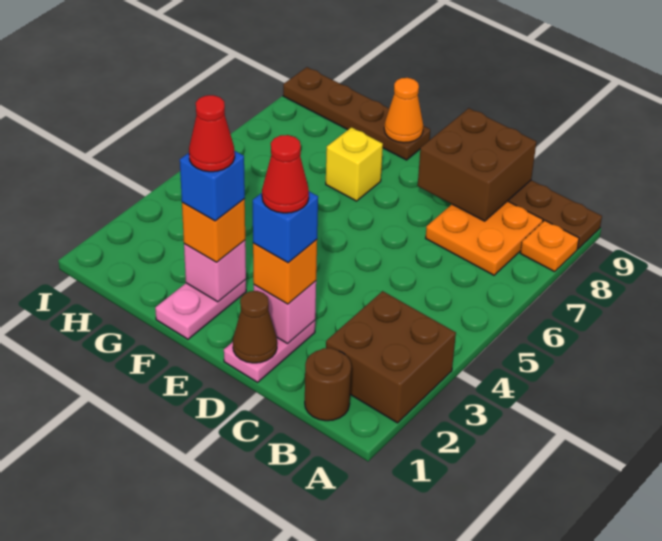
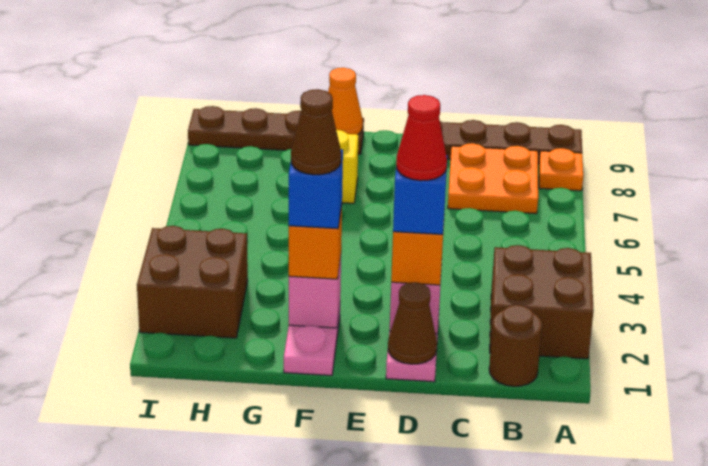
brown brick C8:D9 level 2 -> brown brick H2:I3 level 1
red cone F2 level 5 -> brown cone F2 level 5

